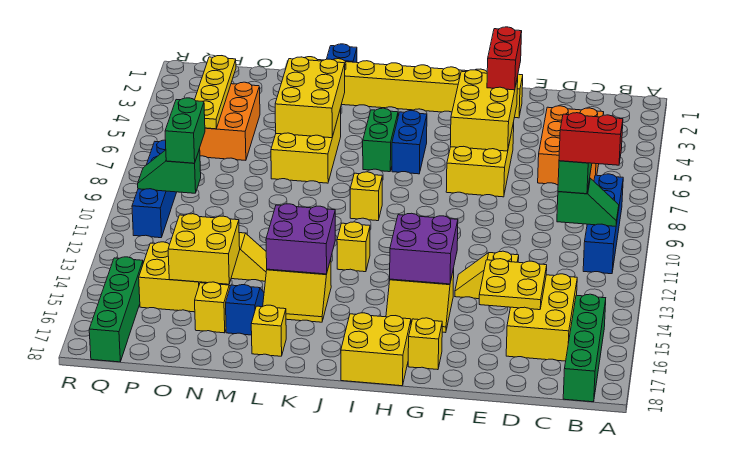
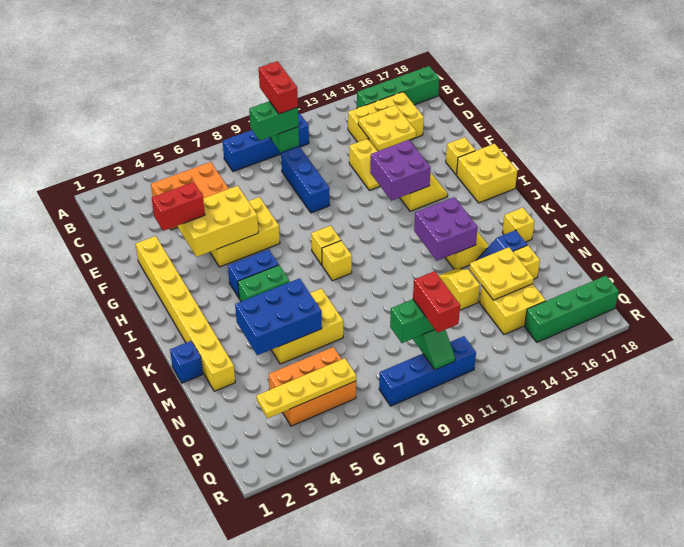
none -> blue brick D10:F10 level 1
yellow brick J12 level 1 -> yellow brick I9 level 1
yellow brick L4:M6 level 2 -> blue brick L4:M6 level 2
yellow brick N14:O15 level 2 -> yellow plate N14:O15 level 2
none -> red brick P10:Q10 level 4

